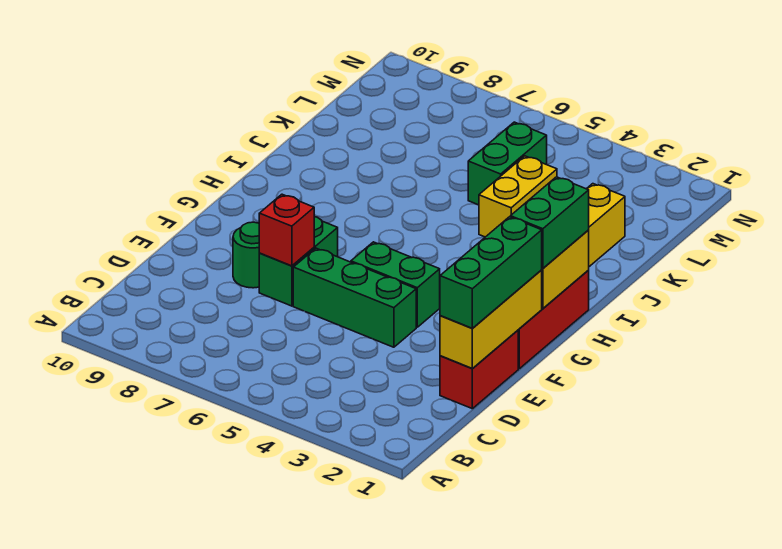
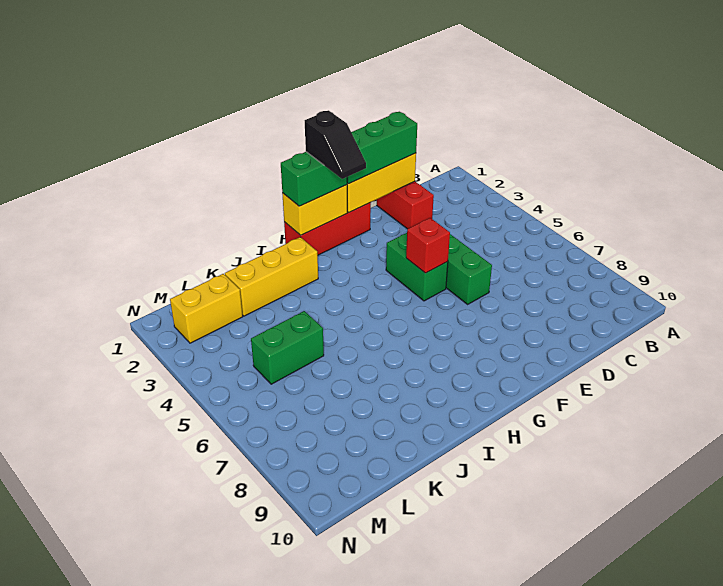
red brick D1:E1 level 1 -> red brick D1:D2 level 1
green brick E7:F7 level 1 -> none
red brick E7 level 2 -> red brick F5 level 2
green round brick E8 level 1 -> none
none -> black slope G1:G2 level 4 top 1
yellow brick J4:K4 level 1 -> yellow brick L2:M2 level 1

